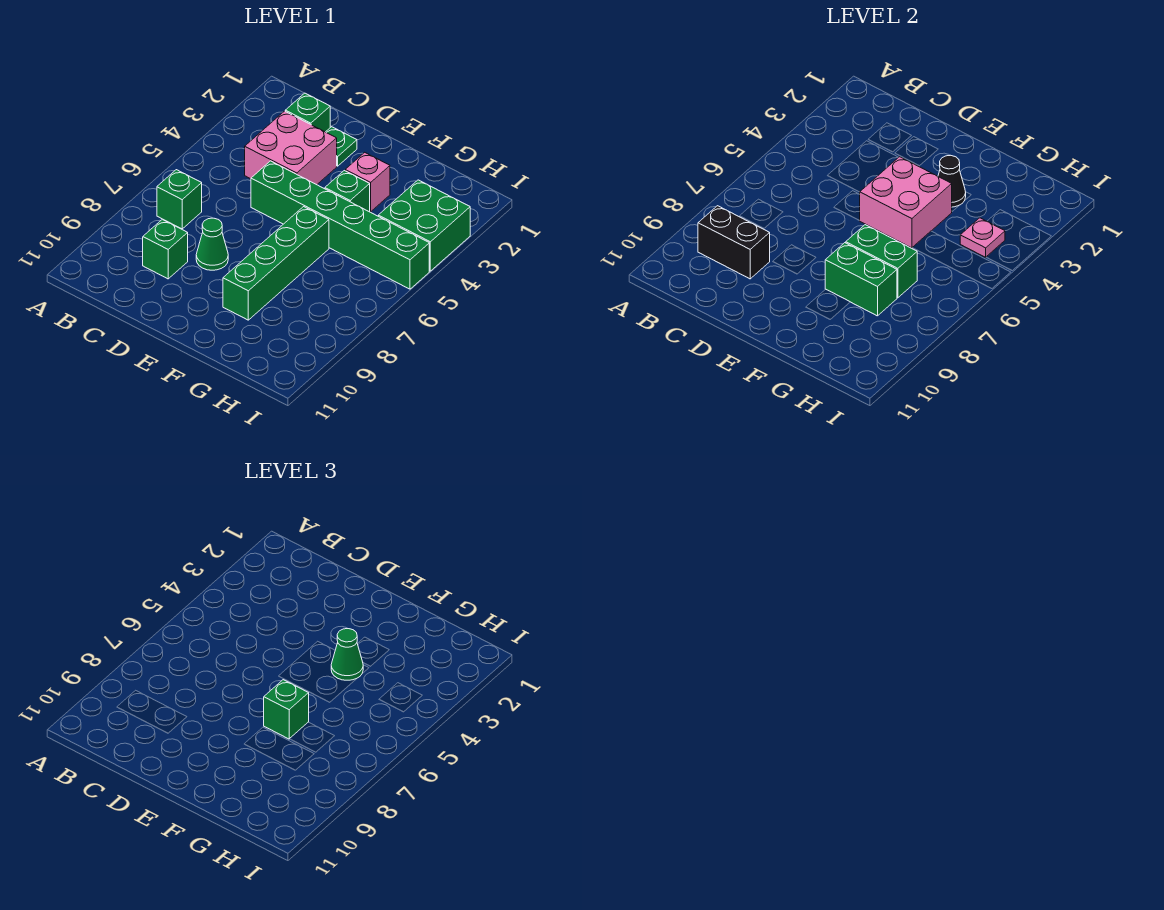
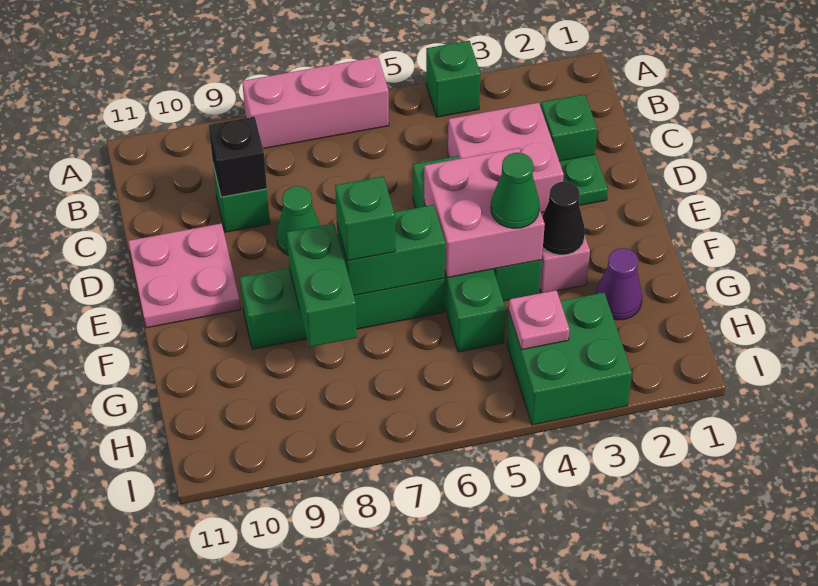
none -> pink brick A6:A8 level 1
green brick B7 level 1 -> green brick A4 level 1
black brick B9:C9 level 2 -> black brick C9 level 2
green brick D5:I5 level 1 -> green brick D5:G5 level 1
none -> pink plate D10:E11 level 1
green brick F7:G7 level 2 -> green brick F6:F7 level 2
none -> purple cone G2 level 1

